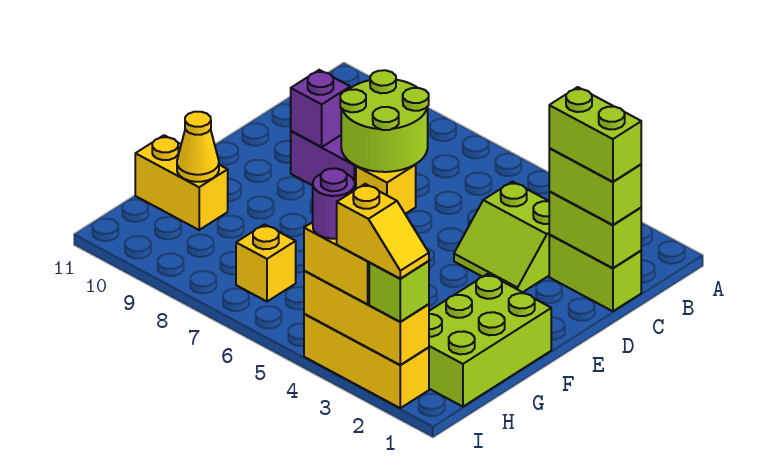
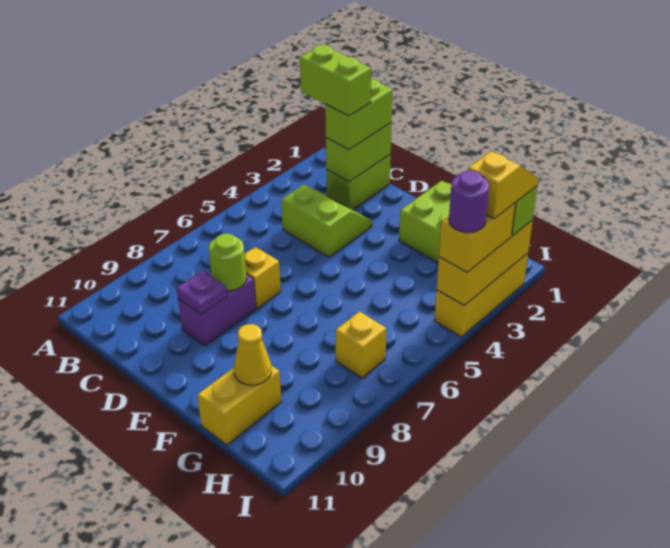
lime brick C1:C2 level 4 -> lime brick B2:C2 level 4
lime slope C3:D4 level 1 top C -> lime slope C3:D4 level 1 top 4
lime round brick C7:D8 level 2 -> lime round brick D8 level 2
purple brick D9 level 2 -> purple plate D9 level 2

